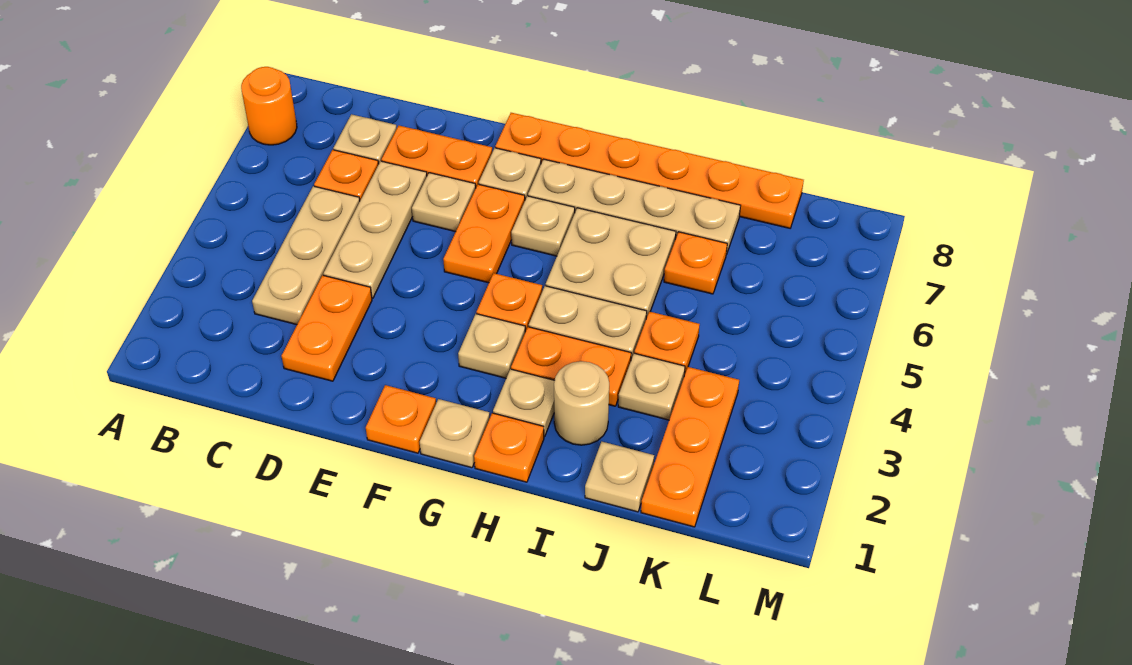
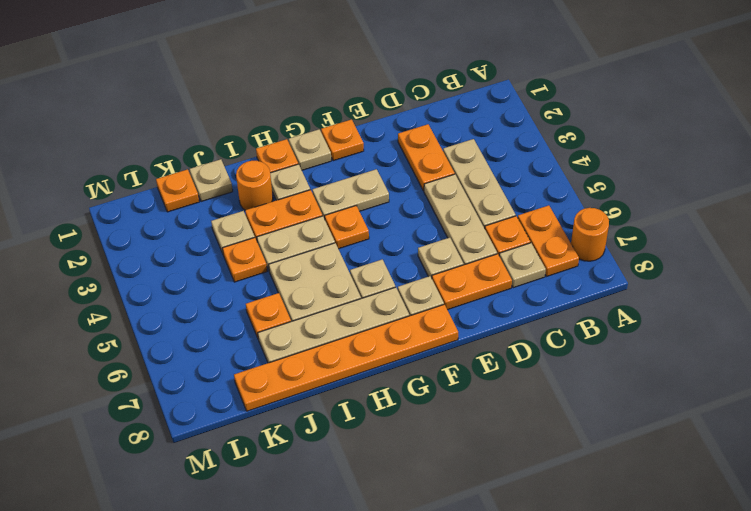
orange plate F5:F6 level 1 -> orange plate B6:B7 level 1
tan plate G3 level 1 -> tan plate F3:G3 level 1
tan round brick I2 level 1 -> orange round brick I2 level 1
orange plate K1:K3 level 1 -> orange plate K1 level 1

